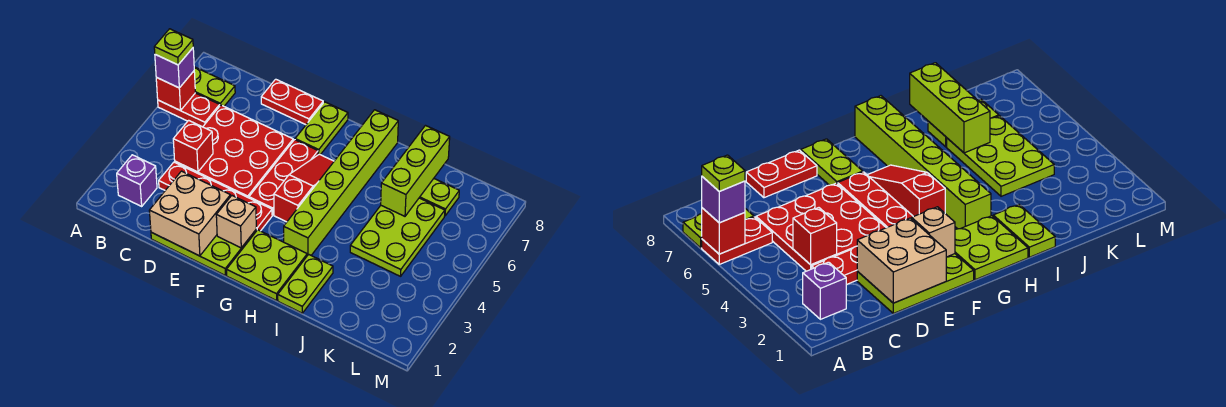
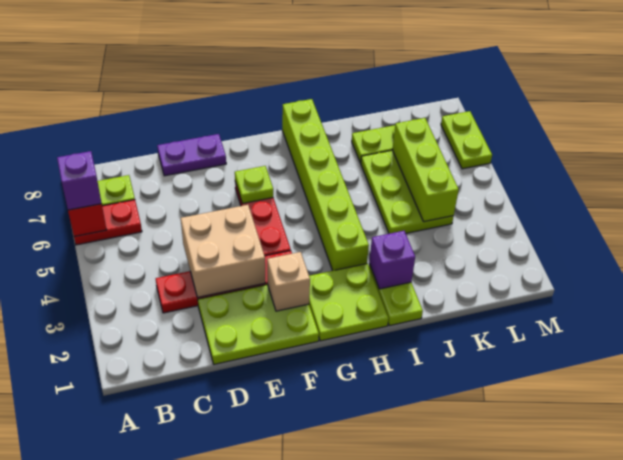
lime plate A6 level 4 -> lime plate F6 level 2
purple brick B2 level 1 -> purple brick I2 level 2
red plate C4:E6 level 1 -> none
red brick C4 level 2 -> none
tan brick D1:E2 level 2 -> tan brick D3:E4 level 2
red plate D8:E8 level 1 -> purple plate D8:E8 level 1
lime plate F7:F8 level 1 -> lime plate M6:M7 level 1
red slope G4:G6 level 1 top 4 -> none
lime brick J6:J8 level 2 -> lime brick K4:K6 level 2

